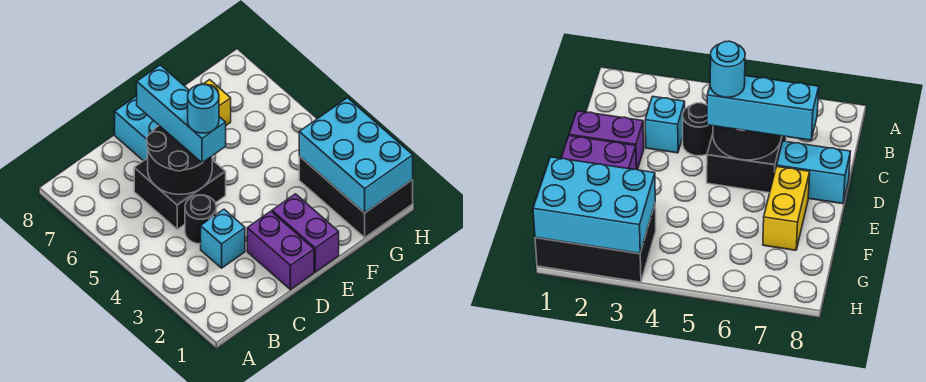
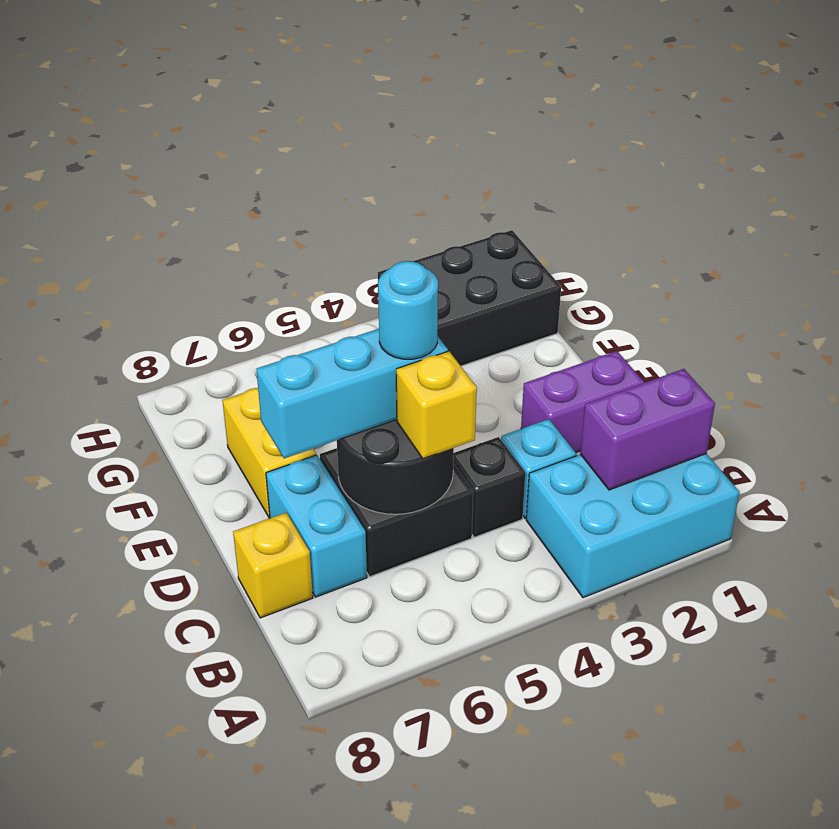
black round brick C4 level 1 -> black brick C4 level 1
none -> yellow brick C5 level 3
none -> yellow brick C8 level 1
cyan brick D7:D8 level 1 -> cyan brick C7:D7 level 1
purple brick E1:E2 level 1 -> purple brick B1:B2 level 2
cyan brick G1:H3 level 2 -> cyan brick A1:B3 level 1

